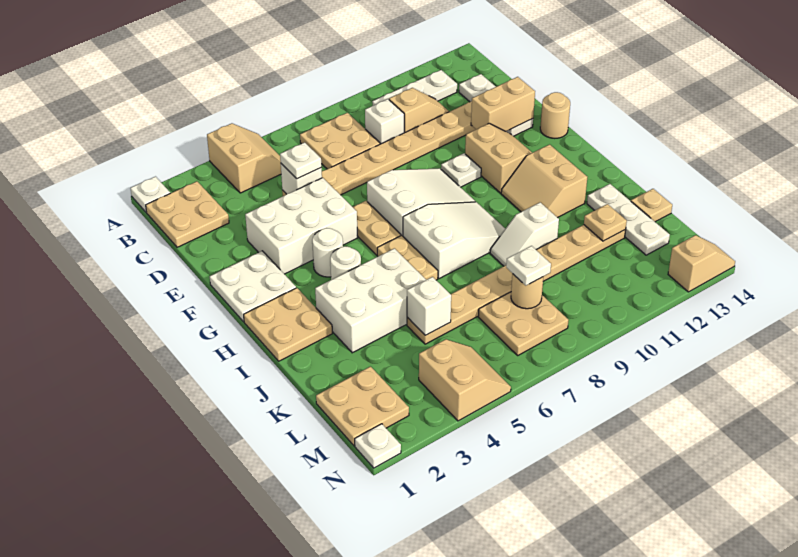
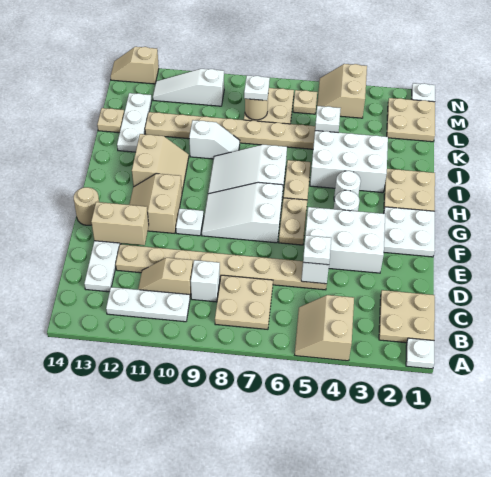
tan plate K12 level 2 -> tan plate M6 level 1
none -> white slope M10:M12 level 1 top 10

